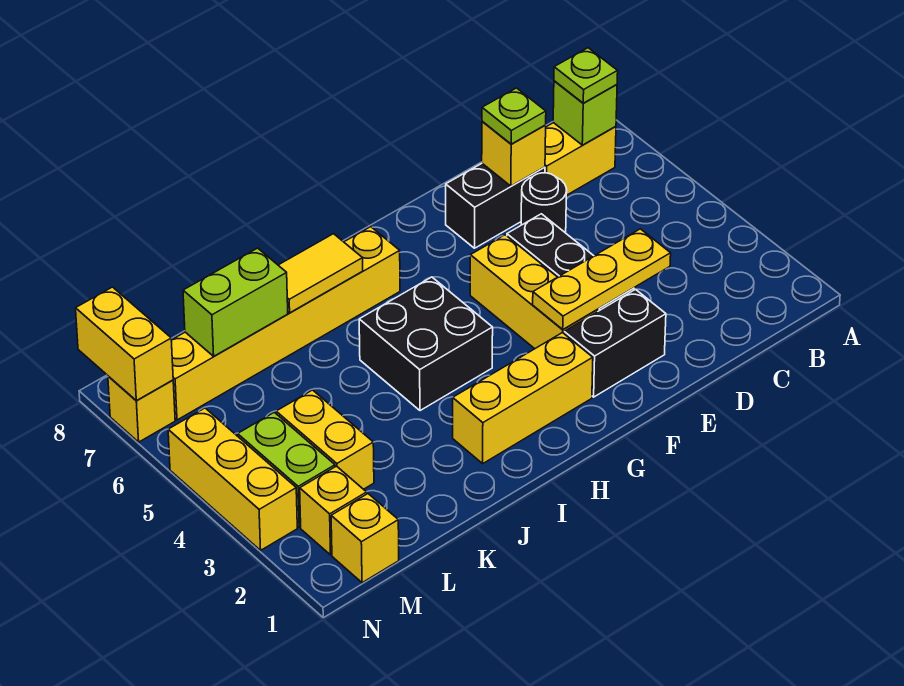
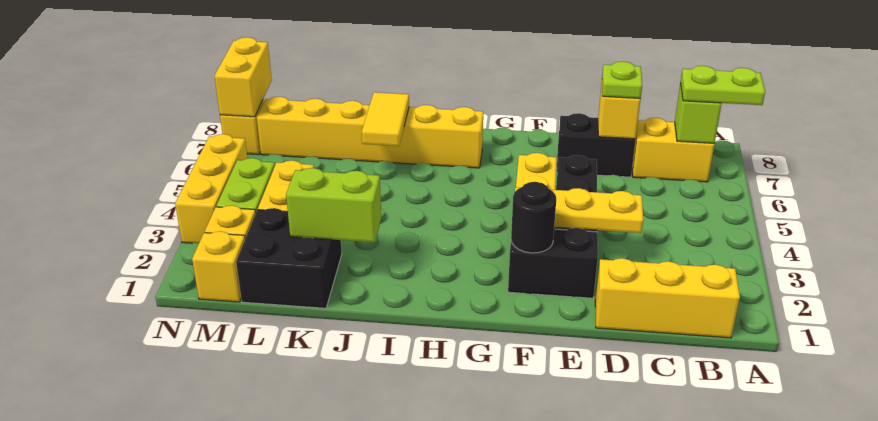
lime plate B7 level 3 -> lime plate A7:B7 level 3
black round brick D6 level 1 -> black round brick F2 level 2
yellow brick G2:I2 level 1 -> yellow brick B1:D1 level 1
black brick H4:I5 level 1 -> black brick K1:L2 level 1
yellow tile I7:J7 level 2 -> yellow tile J6:J7 level 2
lime brick K7:L7 level 2 -> lime brick J2:K2 level 2

